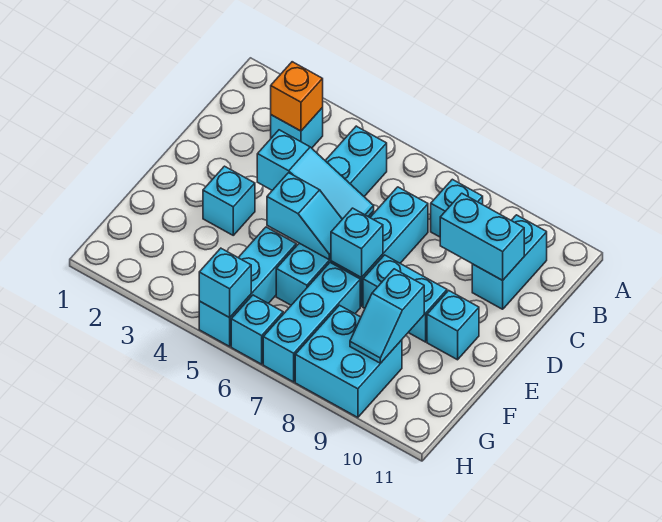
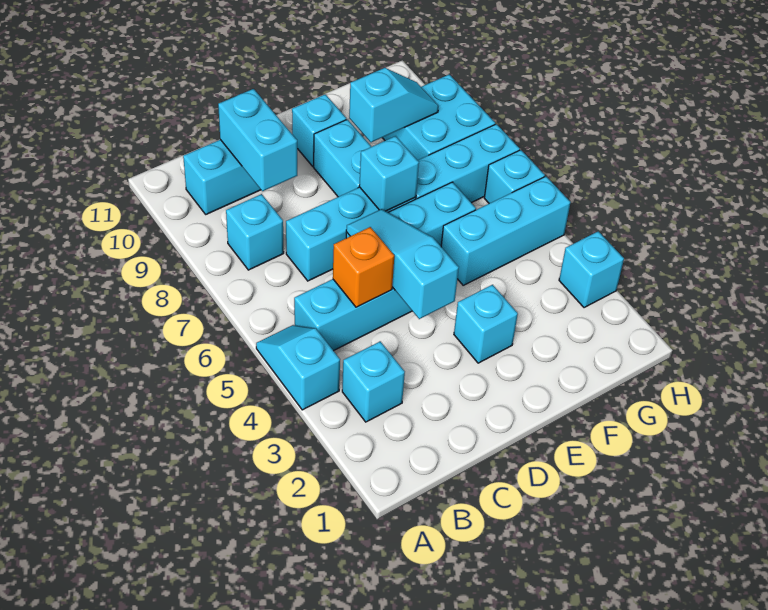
orange brick B3 level 2 -> orange brick C5 level 2
cyan slope E5:E6 level 2 top 5 -> cyan slope A4:A5 level 1 top 4
cyan brick H5 level 2 -> cyan brick H3 level 1

